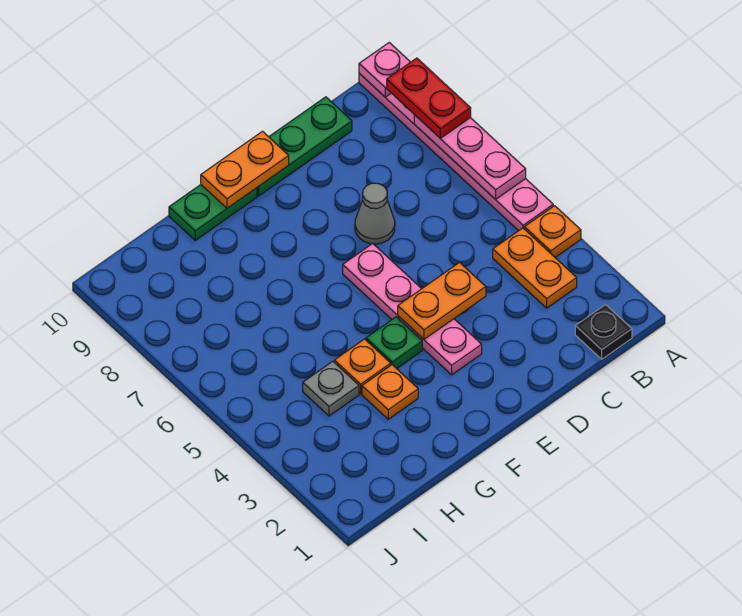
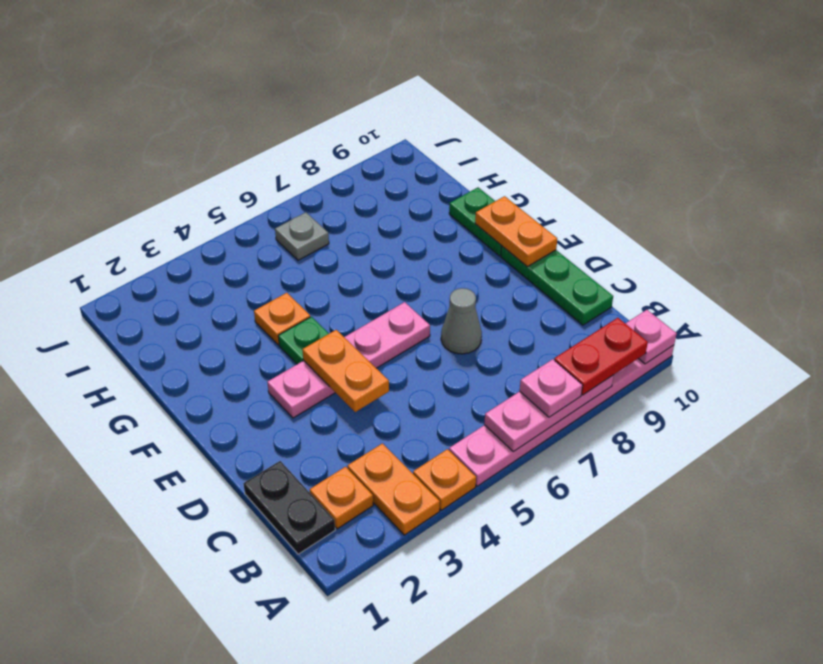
none -> pink plate A7 level 3
black plate B1 level 1 -> black plate B1:C1 level 1
orange plate B3:B4 level 1 -> orange plate A3:B3 level 1
orange plate G3 level 1 -> orange plate B2 level 1
grey plate H4 level 1 -> grey plate I6 level 1

